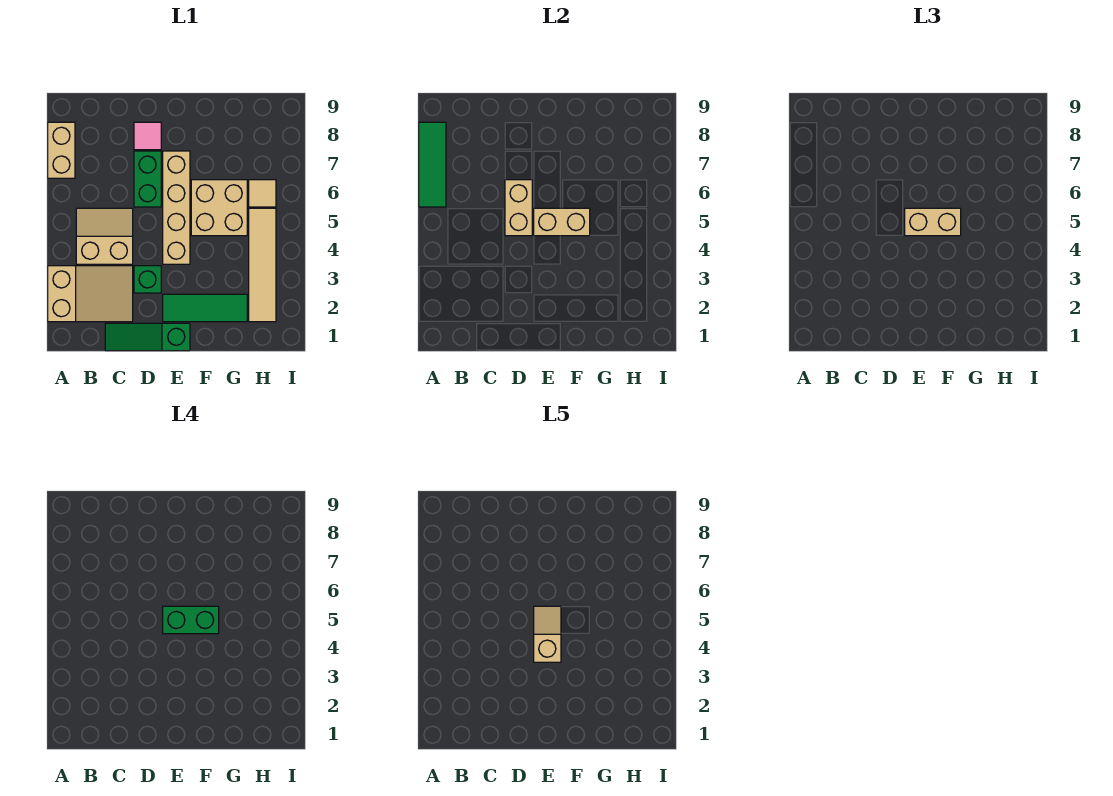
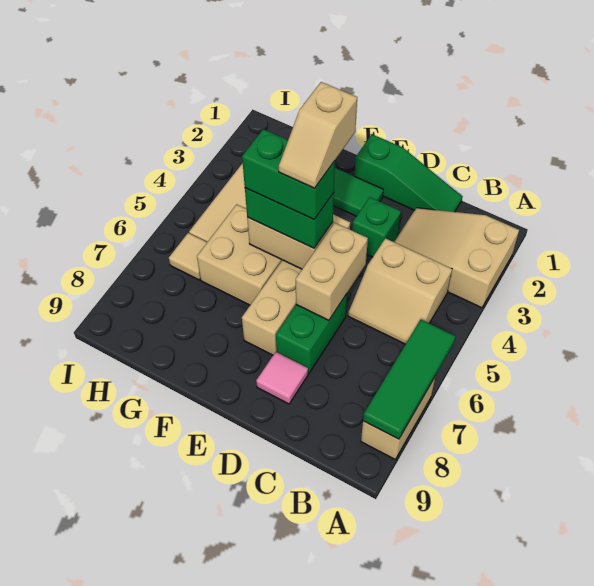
tan brick E5:F5 level 3 -> green brick E5:F5 level 3

